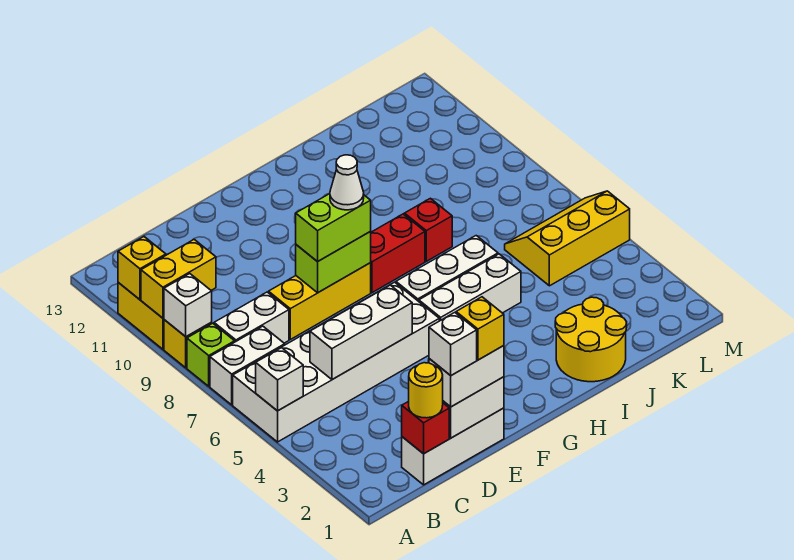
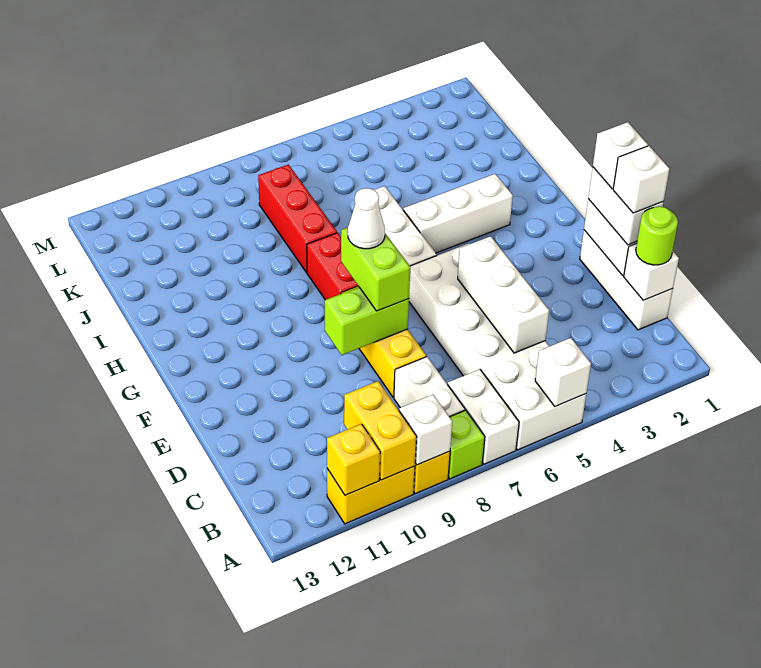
red brick C1 level 2 -> white brick C1 level 2
yellow round brick C1 level 3 -> lime round brick C1 level 3
yellow brick E1 level 4 -> white brick E1 level 4
lime brick E8:F8 level 2 -> lime brick E8:E9 level 2
white brick G5:I5 level 1 -> white brick H3:H5 level 1
yellow round brick I1:J2 level 1 -> none
red brick I8 level 1 -> red brick I8:K8 level 1
yellow slope K5:M6 level 1 top 5 -> none

